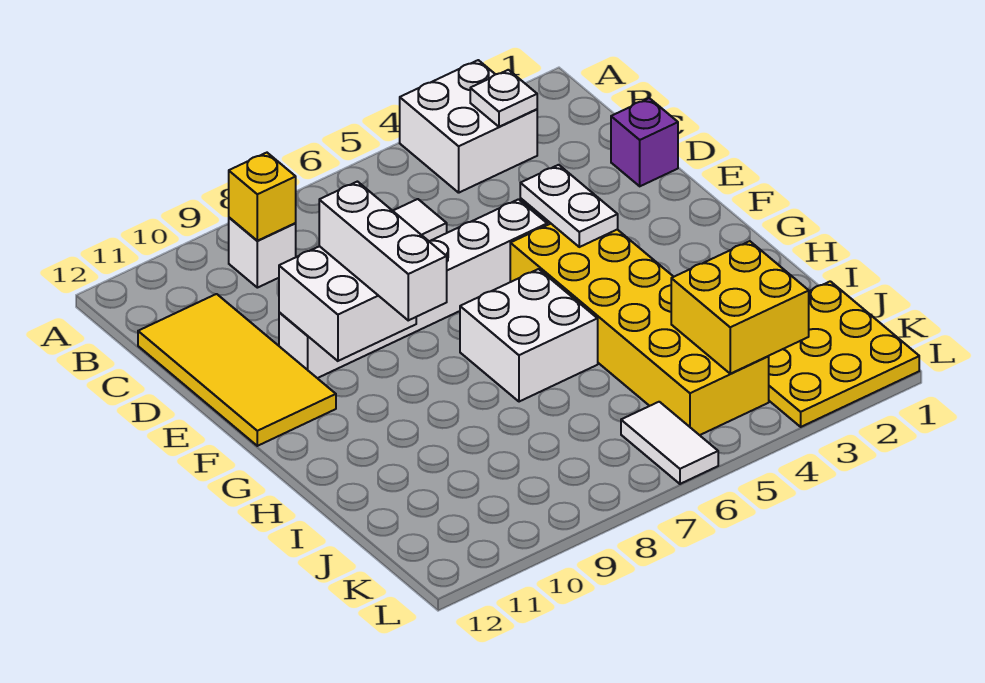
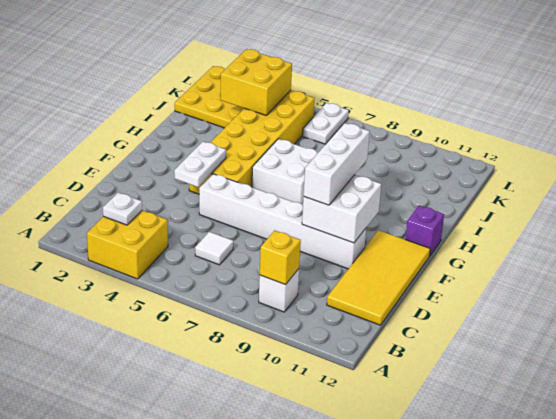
white brick A3:B4 level 1 -> yellow brick A3:B4 level 1
purple brick D1 level 1 -> purple brick G12 level 1
white tile K6:L6 level 1 -> white plate K6:L6 level 1

